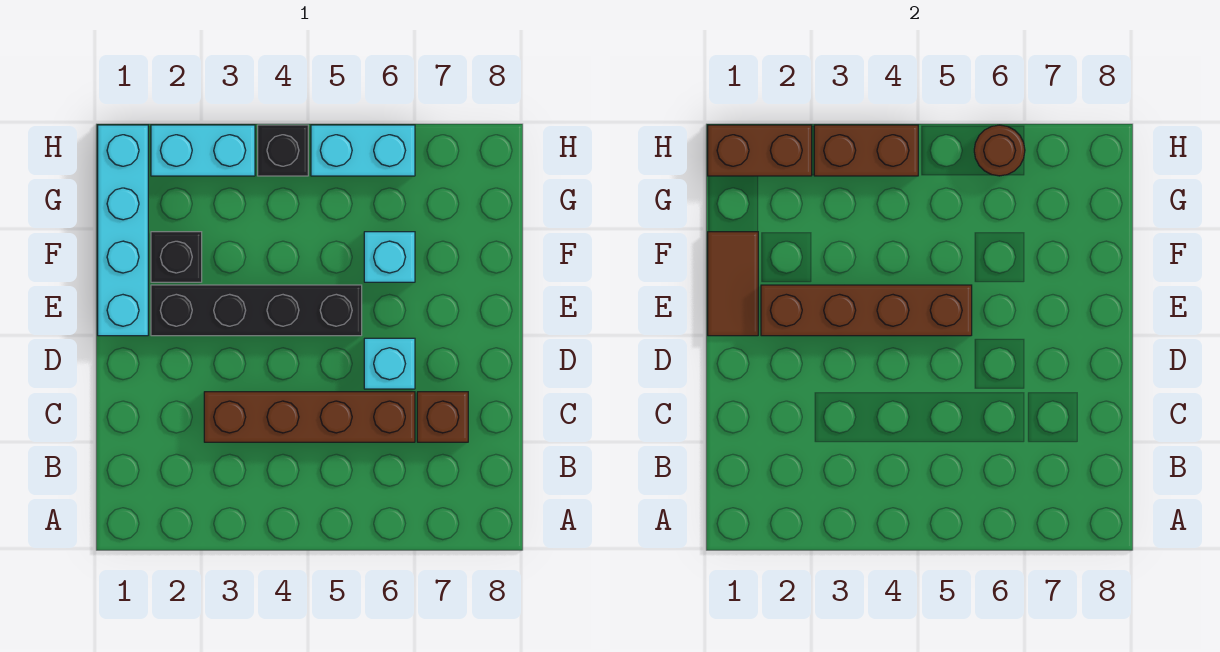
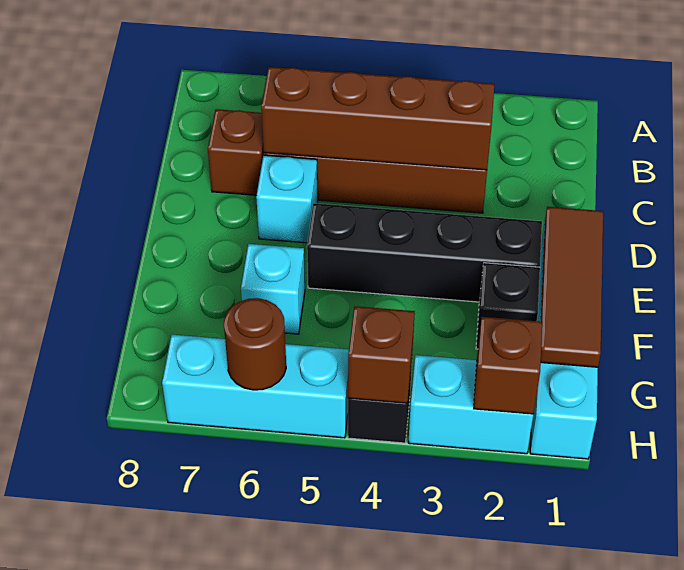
brown tile E1:F1 level 2 -> brown tile E1:G1 level 2
brown brick E2:E5 level 2 -> brown brick C3:C6 level 2
brown brick H1:H2 level 2 -> brown brick H2 level 2
brown brick H3:H4 level 2 -> brown brick H4 level 2
cyan brick H5:H6 level 1 -> cyan brick H5:H7 level 1

